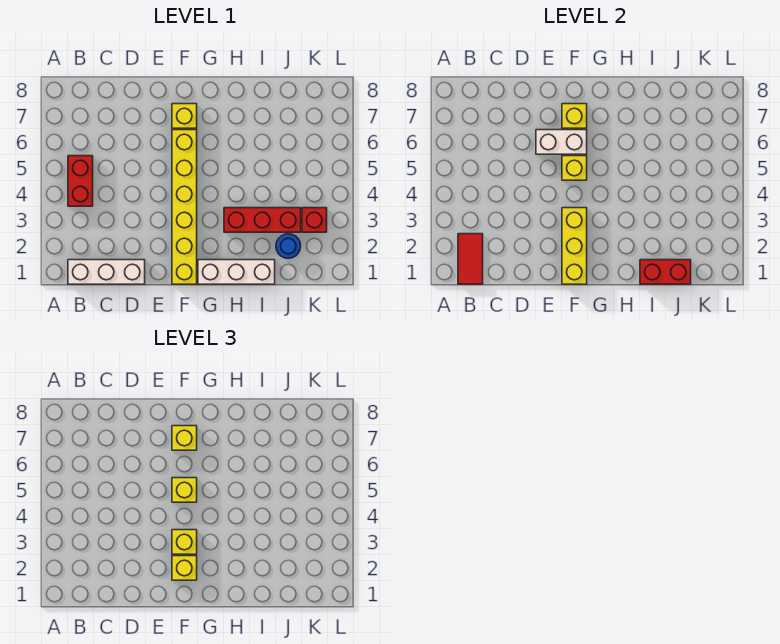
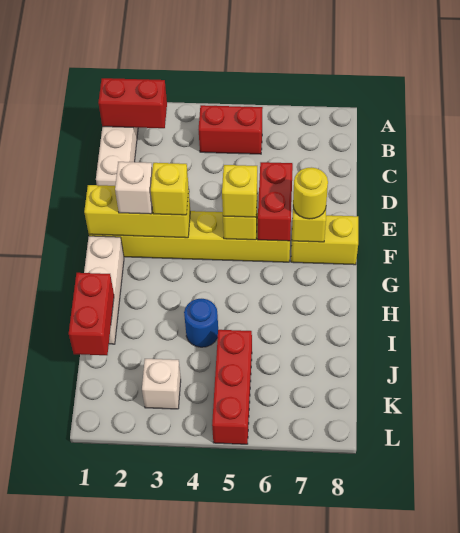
red tile B1:B2 level 2 -> red brick B1:B2 level 2
white brick E6:F6 level 2 -> red brick E6:F6 level 2
yellow brick F2 level 3 -> white brick F2 level 3
yellow brick F7 level 1 -> yellow brick F7:F8 level 1
yellow brick F7 level 3 -> yellow round brick F7 level 3
red brick H3:J3 level 1 -> red brick J5:L5 level 1
blue round brick J2 level 1 -> blue round brick I4 level 1
red brick K3 level 1 -> white brick K3 level 1

